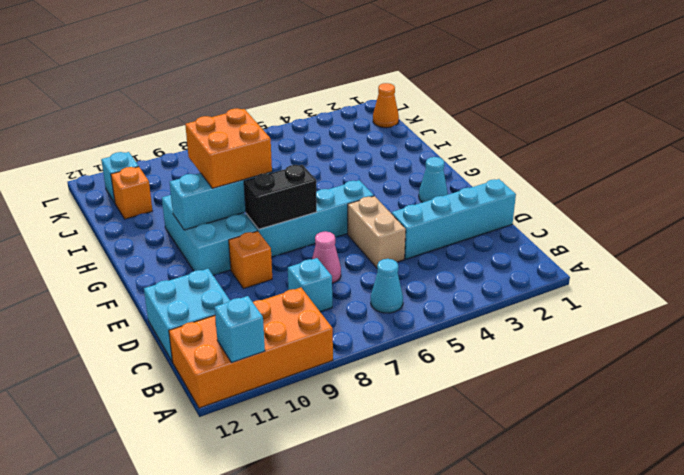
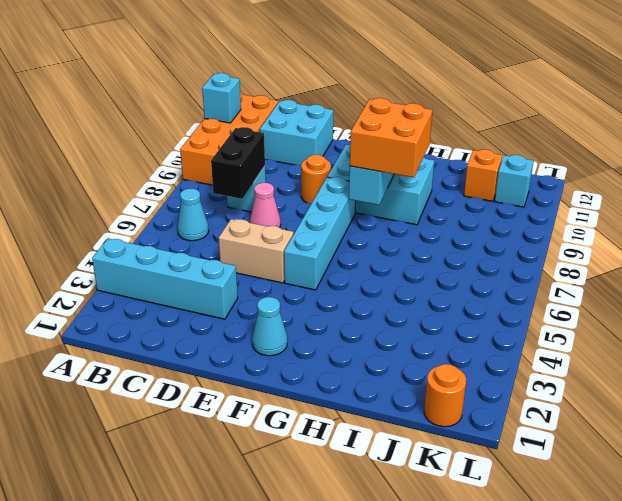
cyan brick D1:D4 level 1 -> cyan brick A3:D3 level 1
orange brick E9 level 1 -> orange round brick E9 level 1
black brick F7:F8 level 2 -> black brick C7:C8 level 2
orange cone K1 level 1 -> orange round brick K1 level 1

